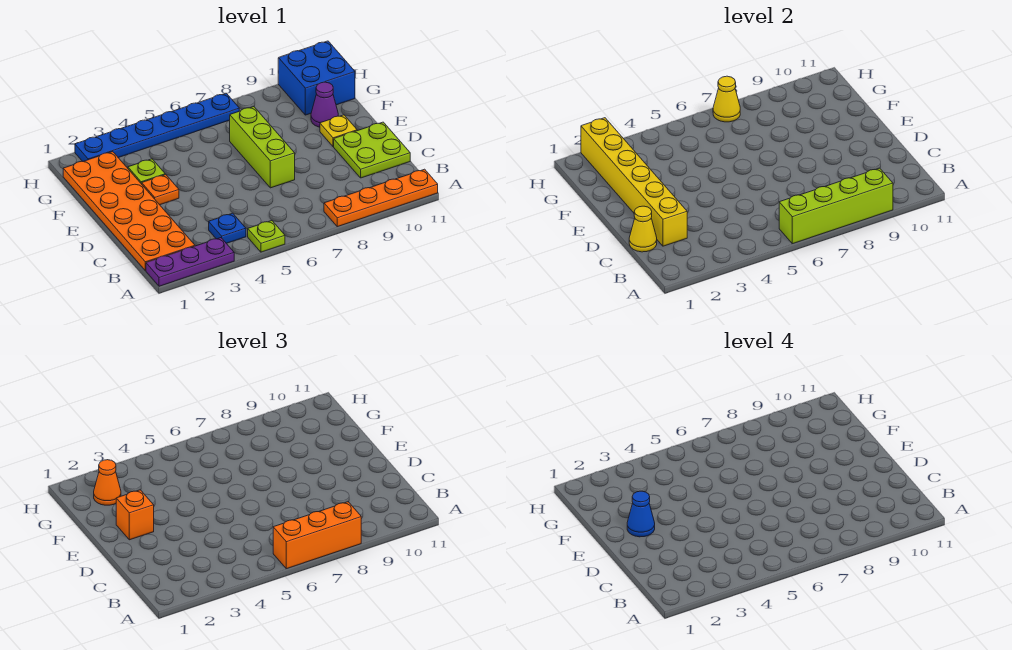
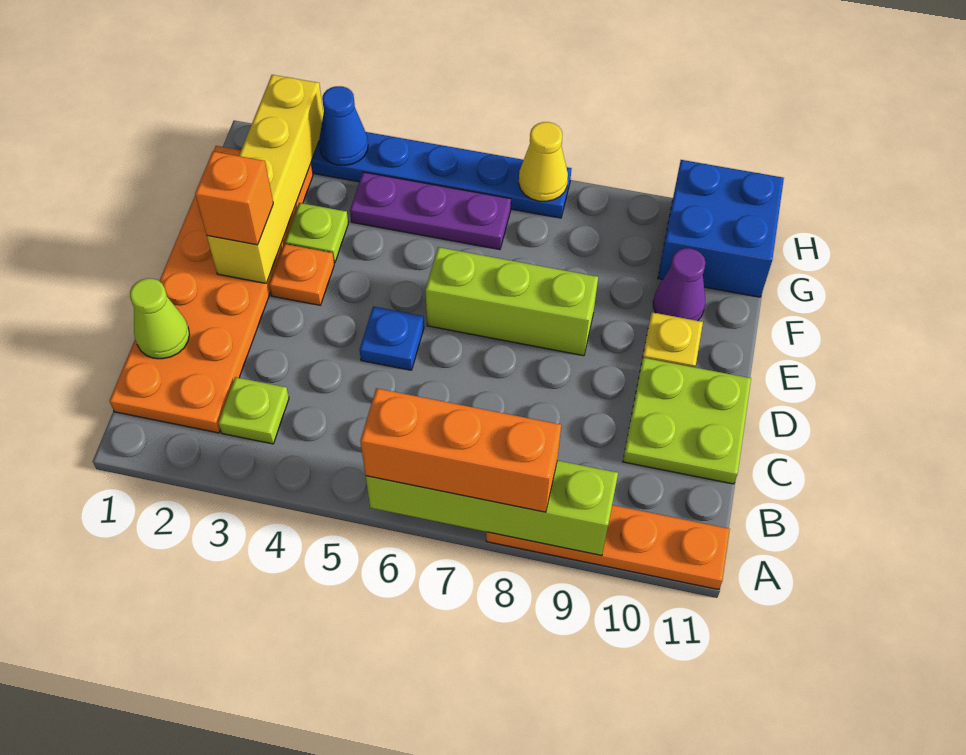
purple plate A1:A3 level 1 -> purple plate G4:G6 level 1
lime plate A5 level 1 -> lime plate B3 level 1
blue plate B4 level 1 -> blue plate D5 level 1
yellow cone C1 level 2 -> lime cone C1 level 2
yellow brick C2:H2 level 2 -> yellow brick E2:H2 level 2
lime brick D7:F7 level 1 -> lime brick E6:E8 level 1
blue cone E2 level 4 -> blue cone H3 level 2
orange cone G2 level 3 -> none

